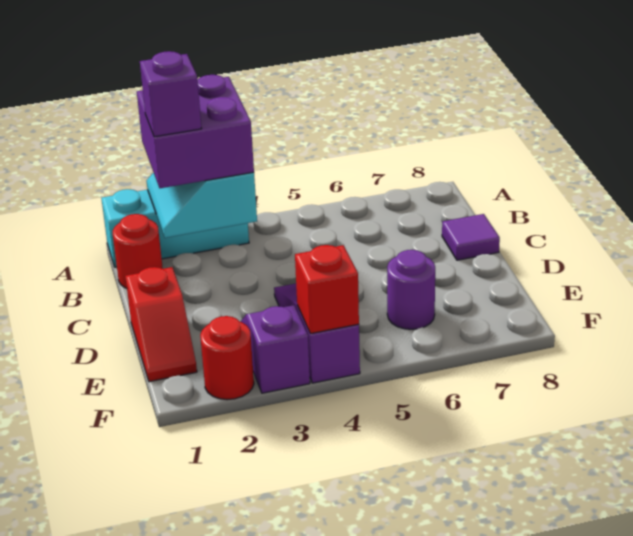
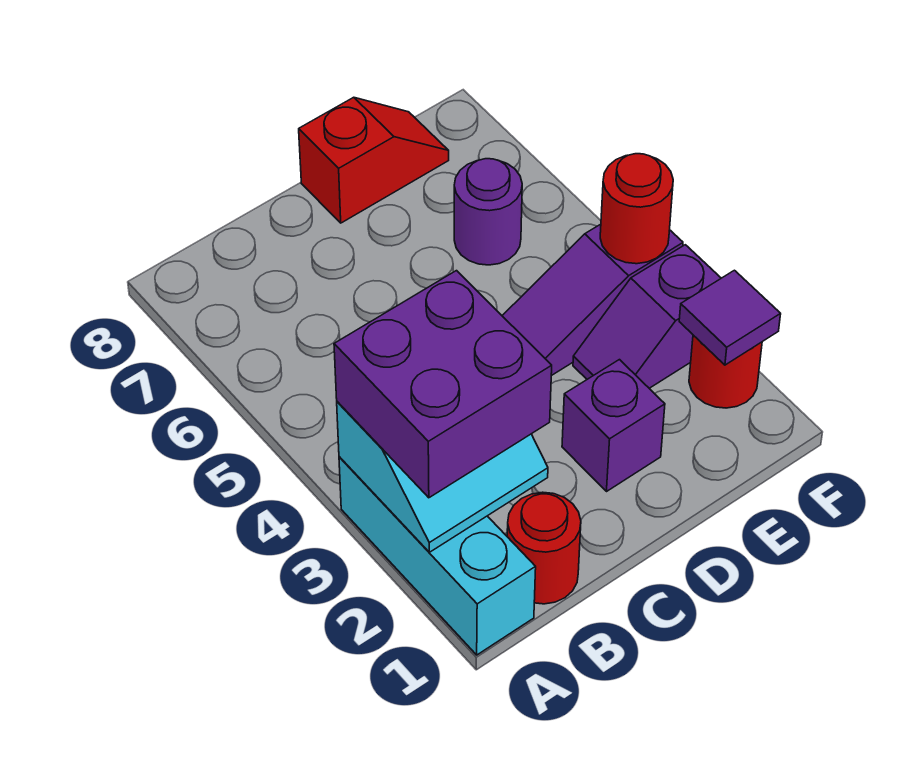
purple brick B2 level 4 -> purple brick D2 level 1
purple tile C8 level 1 -> purple tile F2 level 2
red slope D1:E1 level 1 top D -> red slope D8:E8 level 1 top D
red brick F4 level 2 -> red round brick F4 level 2

